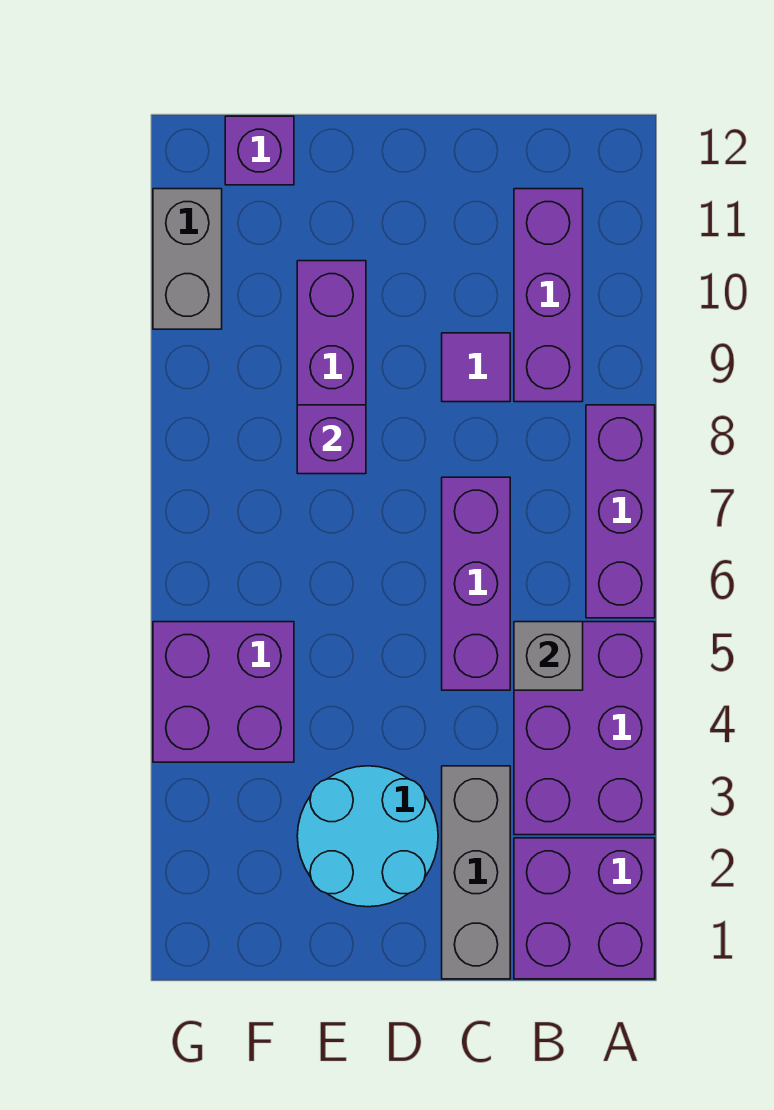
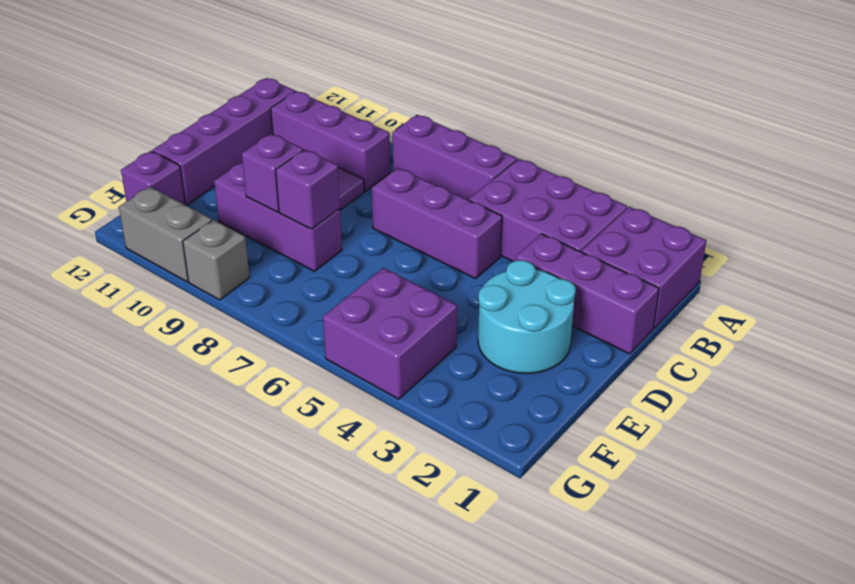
grey brick B5 level 2 -> grey brick G9 level 1
none -> purple brick B12:E12 level 1
grey brick C1:C3 level 1 -> purple brick C1:C3 level 1
none -> purple brick E9 level 2

